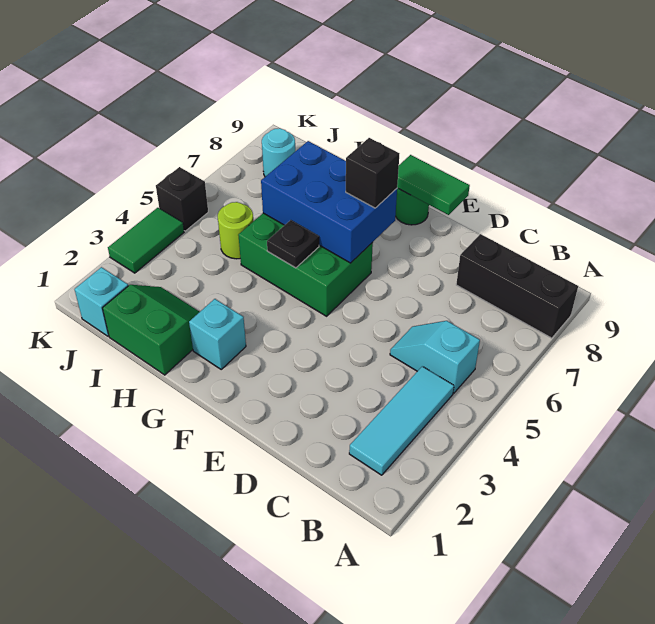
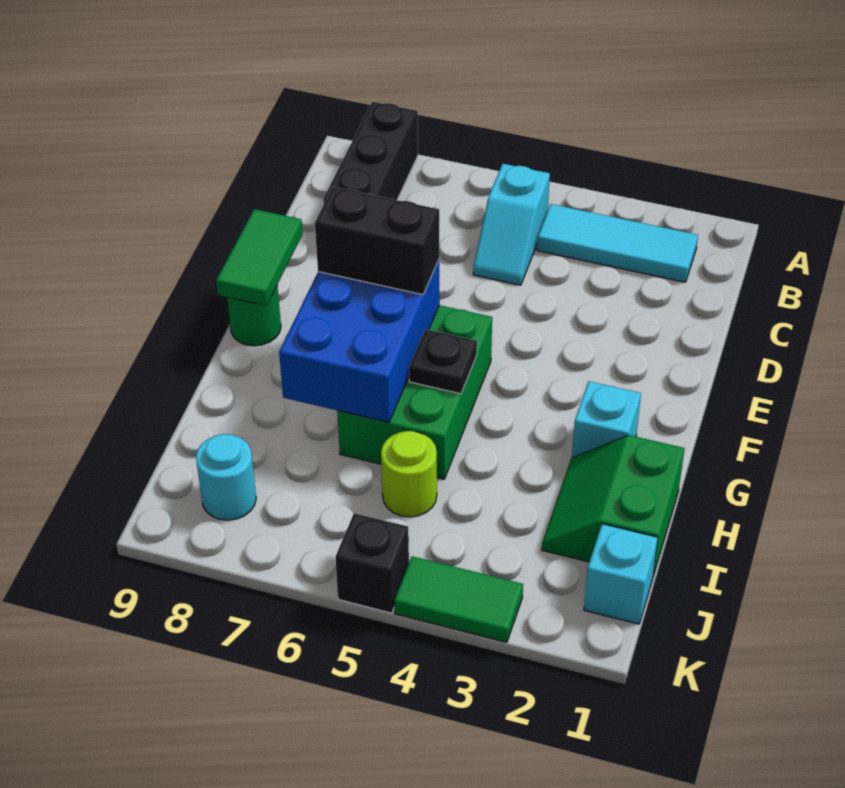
black brick F7 level 3 -> black brick F6:F7 level 3

